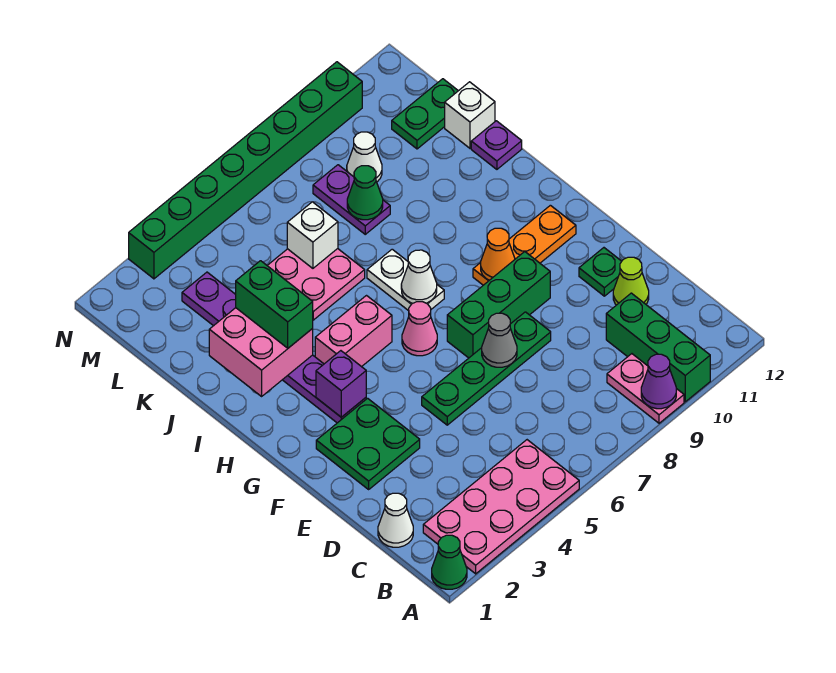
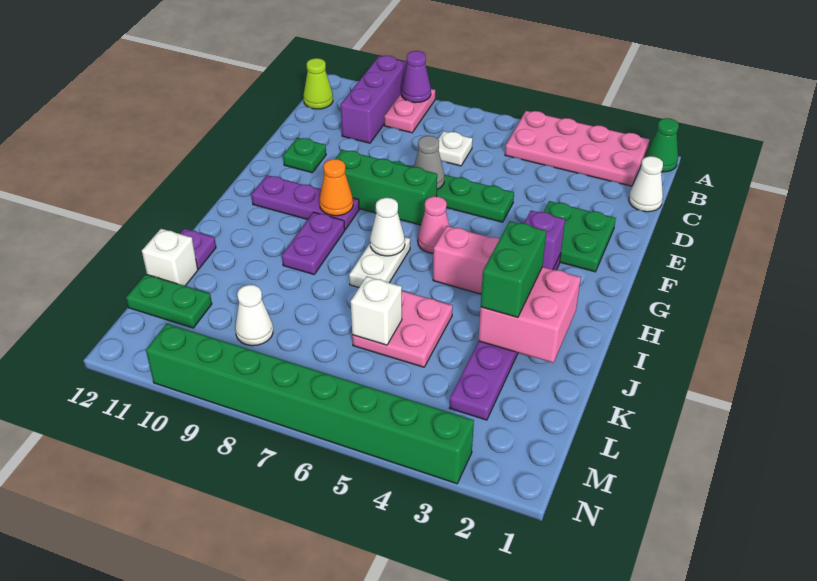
green brick A10:C10 level 1 -> purple brick A10:C10 level 1
none -> white plate C7 level 1
lime cone D11 level 1 -> lime cone B12 level 1
orange plate G9:G11 level 1 -> purple plate G9:G11 level 1
purple plate K8:L8 level 1 -> purple plate H9:I9 level 1
green cone K8 level 2 -> none

